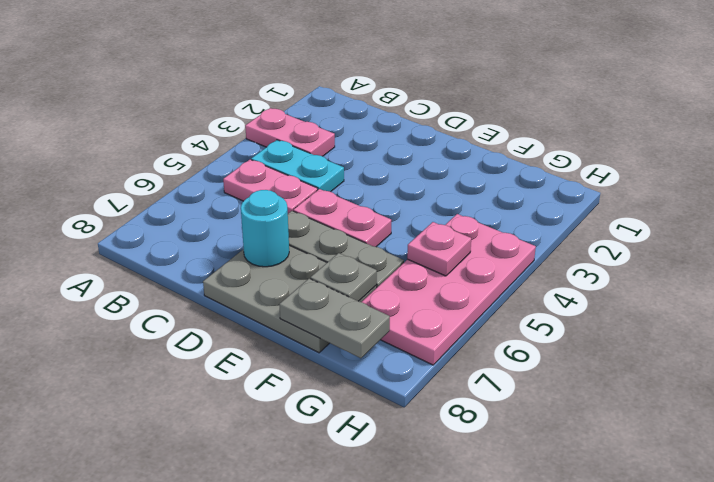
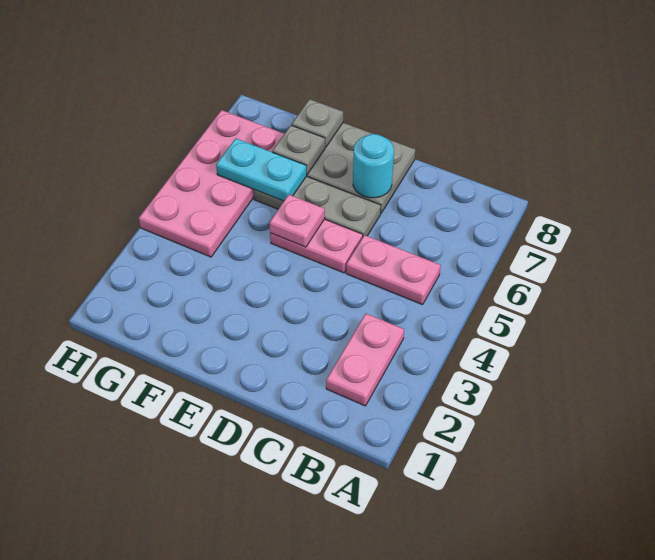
pink plate A3:B3 level 1 -> pink plate B2:B3 level 1
cyan plate B4:C4 level 1 -> cyan plate F6:G6 level 2
grey plate F8:G8 level 2 -> grey plate F8 level 2
pink plate G5 level 2 -> pink plate E5 level 2

